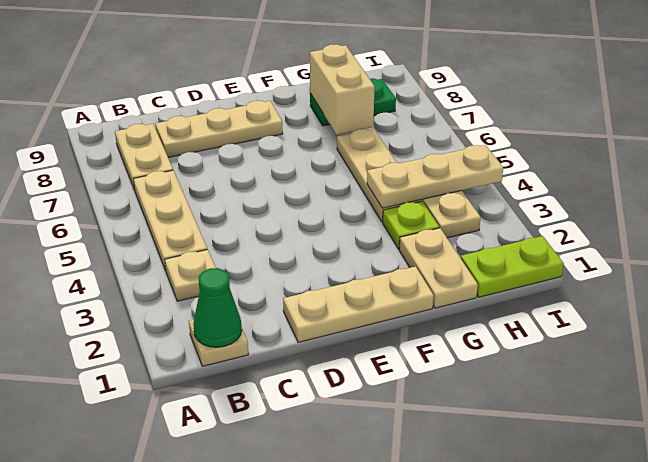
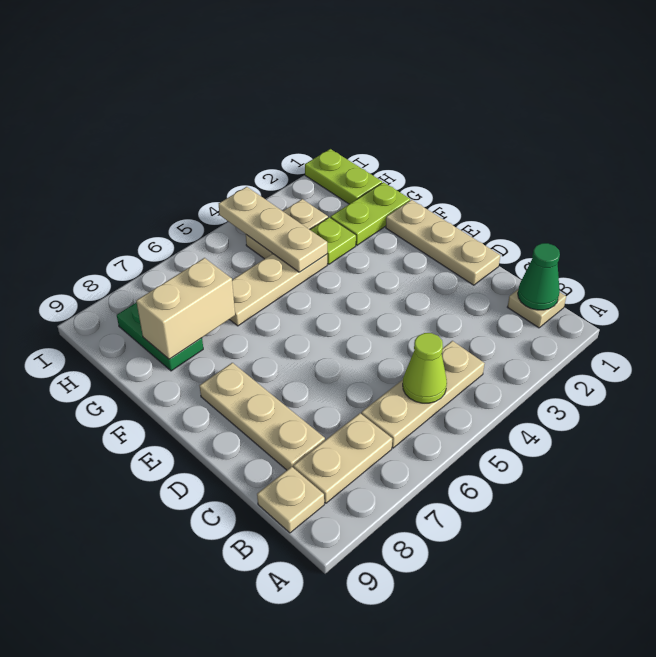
tan plate B3 level 1 -> tan plate B9 level 1
none -> lime cone B5 level 2
tan plate G1:G2 level 1 -> lime plate G1:G2 level 1

